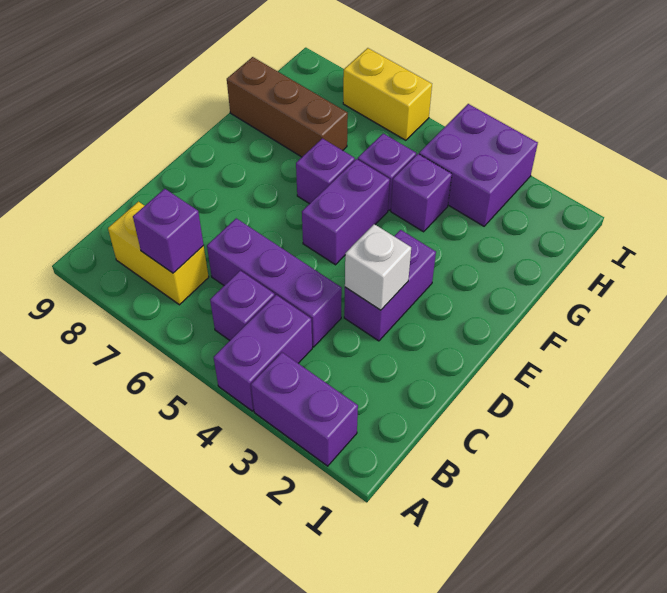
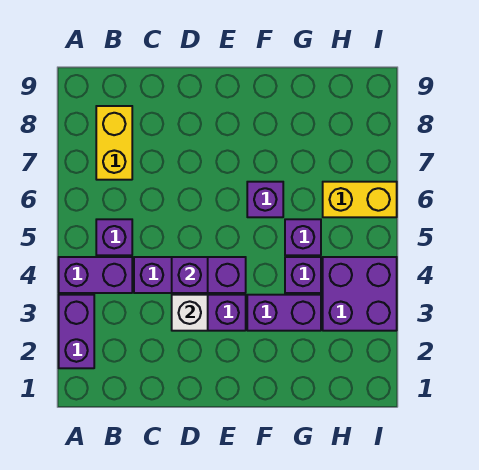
purple brick B7 level 2 -> purple brick D4 level 2
purple brick C4:C6 level 1 -> purple brick C4:E4 level 1
purple brick E5:F5 level 1 -> purple brick F3:G3 level 1
brown brick G7:G9 level 1 -> none
yellow brick I6:I7 level 1 -> yellow brick H6:I6 level 1

